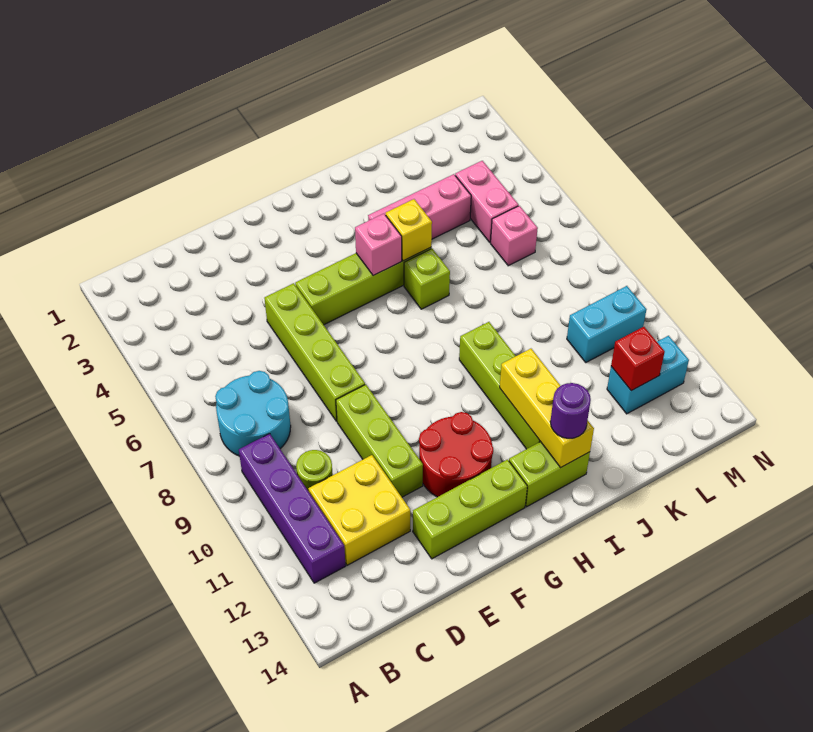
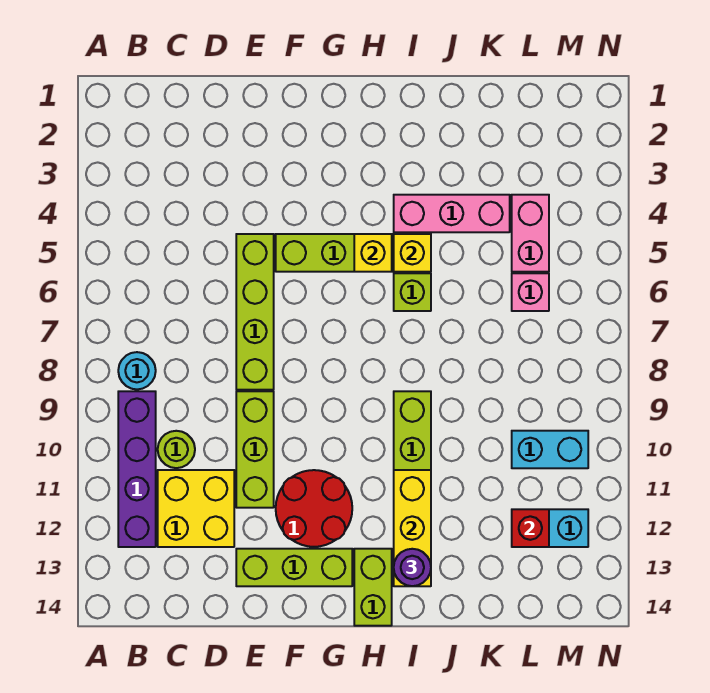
cyan round brick B7:C8 level 1 -> cyan round brick B8 level 1
pink brick H5 level 2 -> yellow brick H5 level 2
lime brick H13:I13 level 1 -> lime brick H13:H14 level 1

